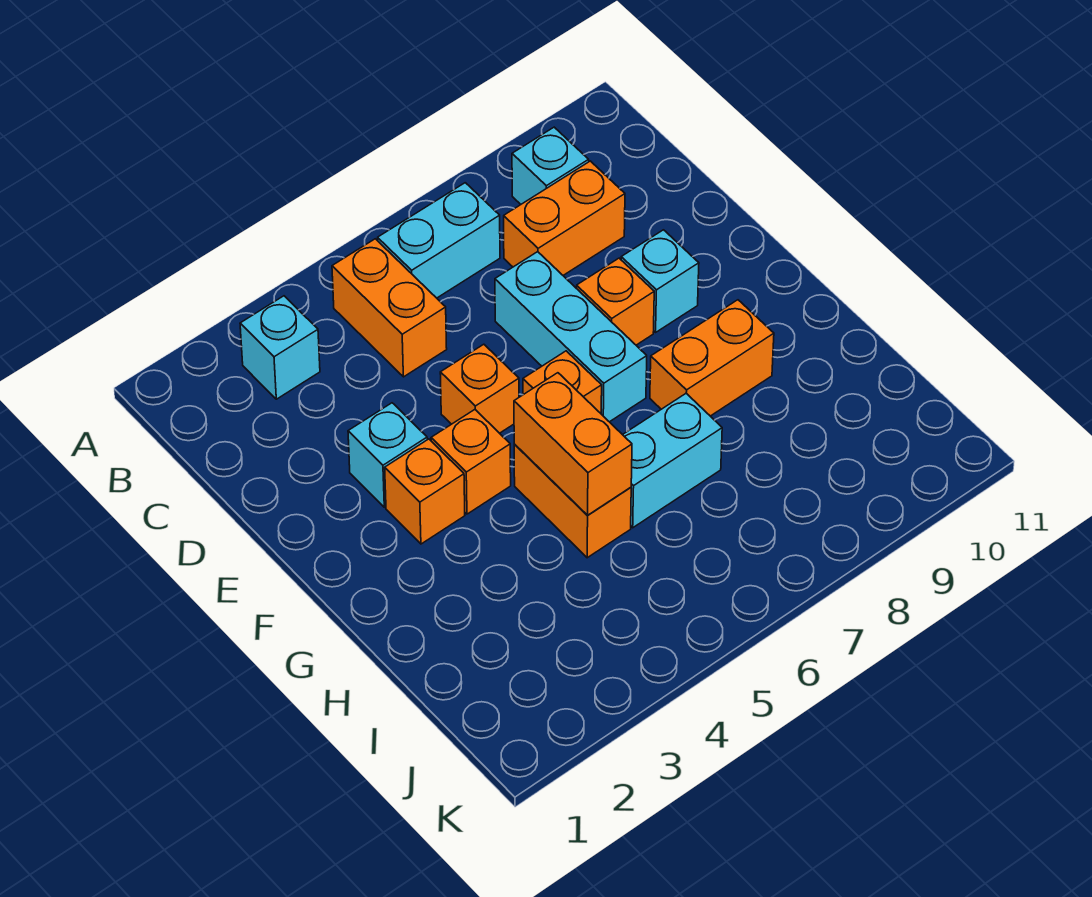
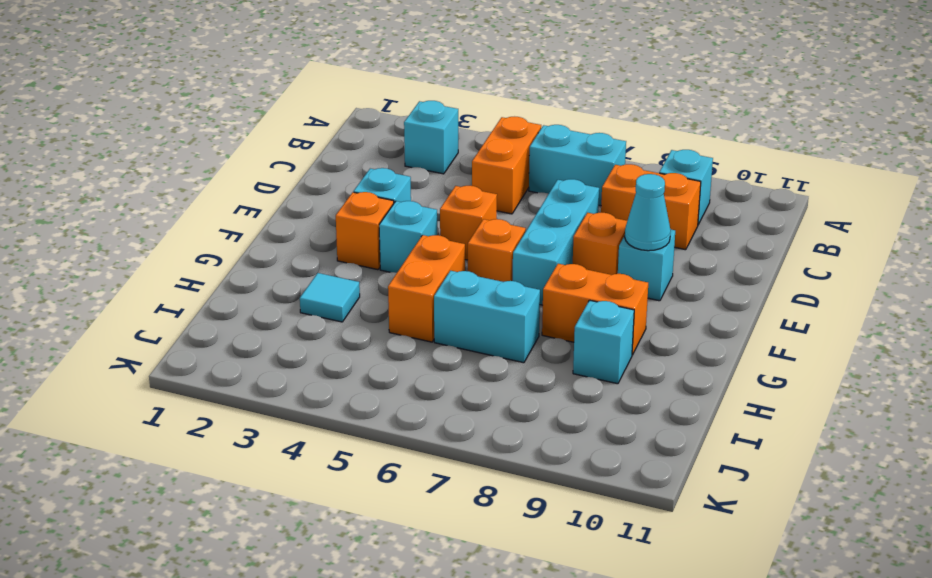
none -> cyan cone E9 level 2
orange brick F4 level 1 -> cyan brick F4 level 1
orange brick G5:H5 level 2 -> none
none -> cyan tile H3 level 1
none -> cyan brick H9 level 1

